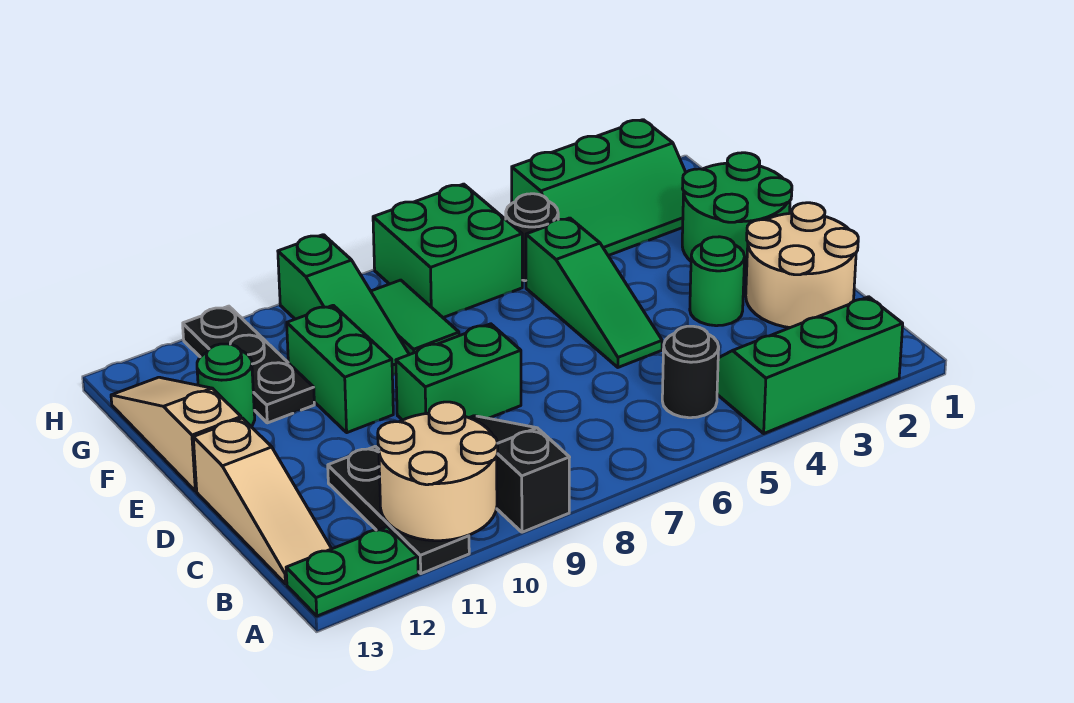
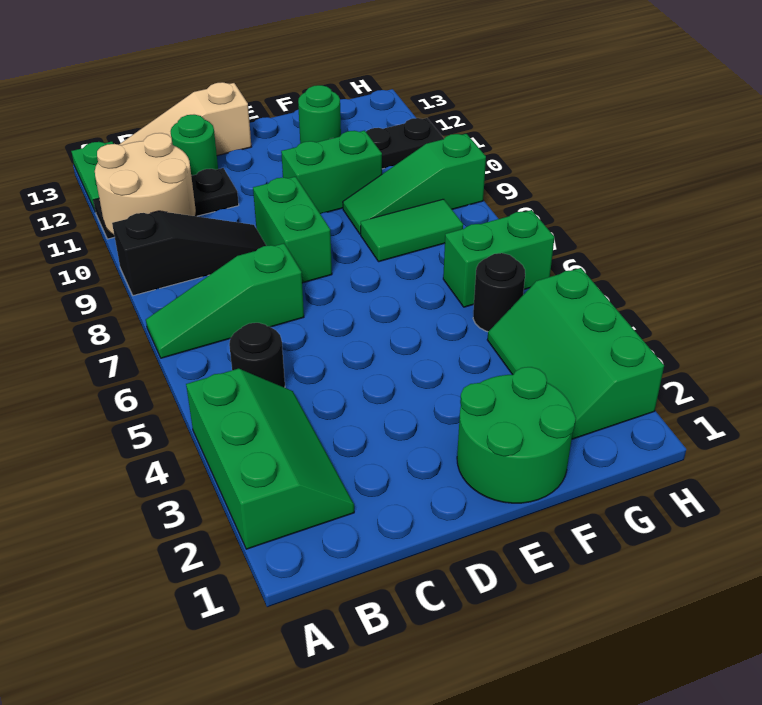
tan round brick C1:D2 level 1 -> none
green round brick D3 level 1 -> green round brick C12 level 1
green slope D5:F5 level 1 top F -> green slope A7:C7 level 1 top C
tan slope E13:G13 level 1 top E -> none
green brick G6:H7 level 1 -> green brick G6:H6 level 1

